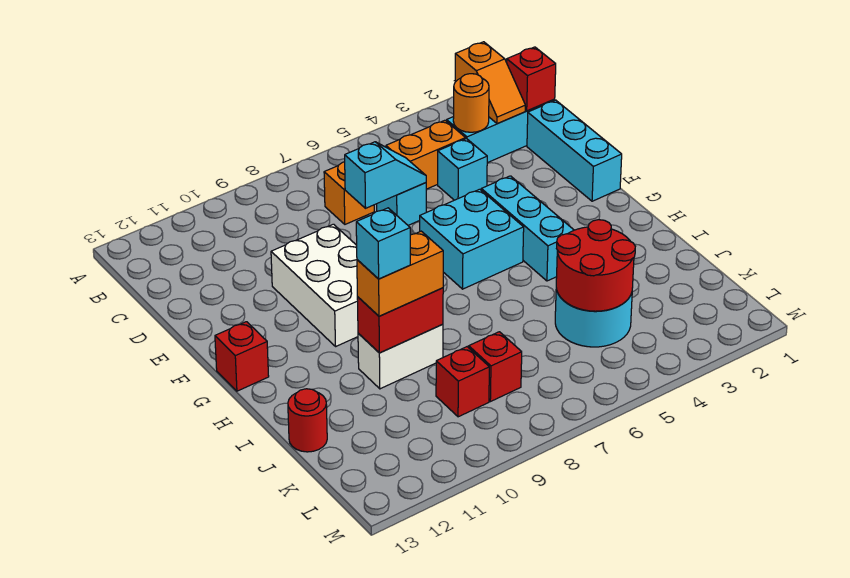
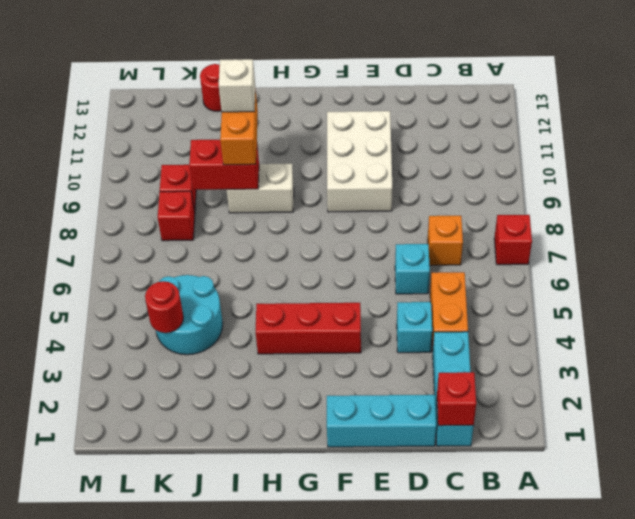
orange slope B2:C2 level 2 top B -> none
orange round brick C3 level 2 -> none
cyan slope D6:D7 level 2 top 7 -> none
white brick E9:G10 level 1 -> white brick E9:F11 level 1
cyan brick F4:H4 level 1 -> red brick F4:H4 level 1
cyan brick F5:G6 level 1 -> none
red brick G13 level 1 -> red brick A7 level 1
white brick I9:I10 level 1 -> white brick H9:I9 level 1
red brick I9:I10 level 2 -> red brick I9:J9 level 2
cyan brick I10 level 4 -> white brick I10 level 4
red round brick J4:K5 level 2 -> red round brick K4 level 2

